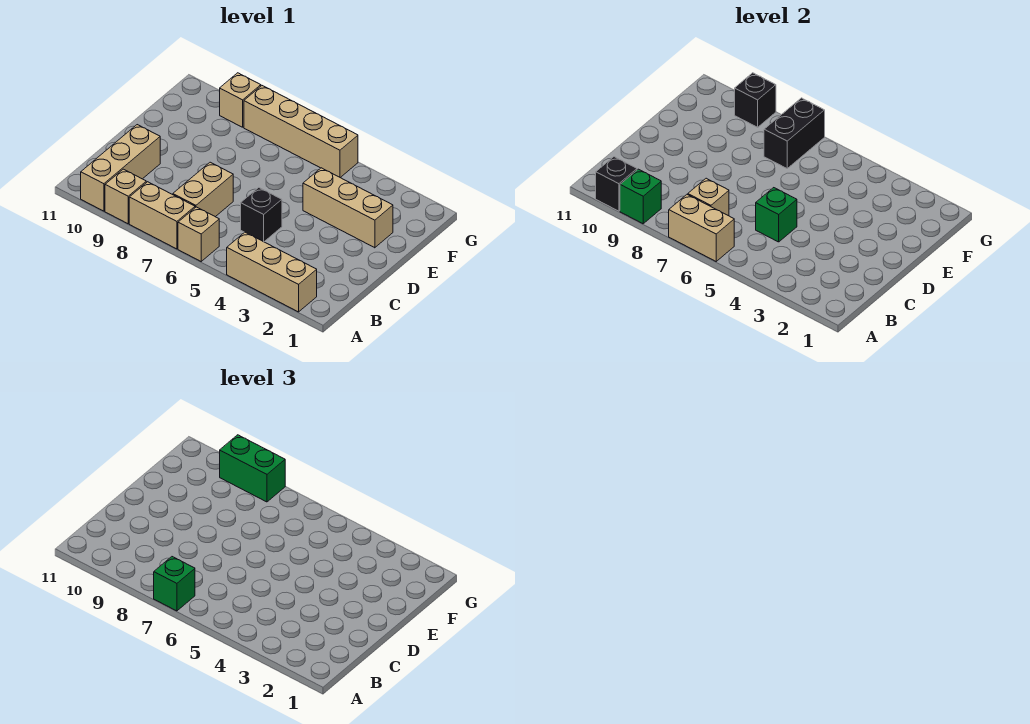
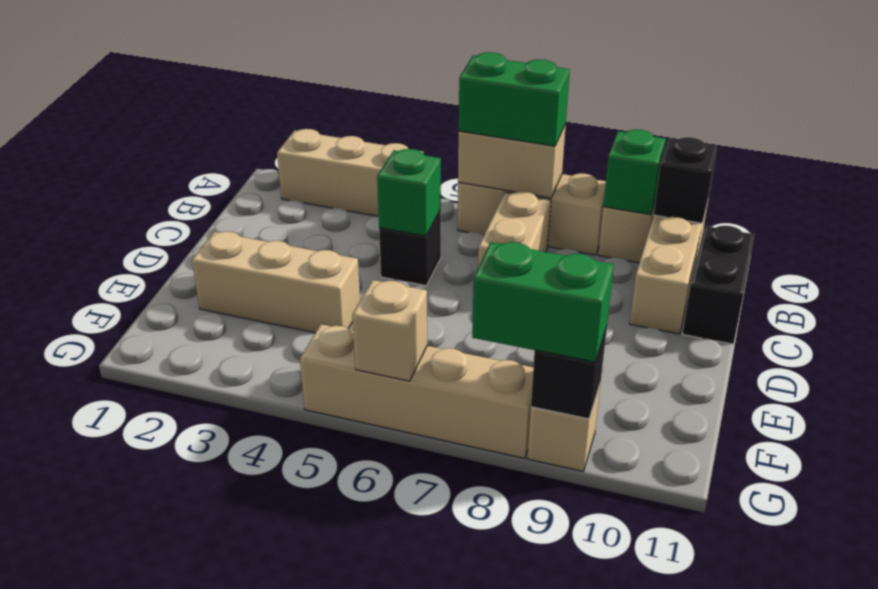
green brick A7 level 3 -> green brick A6:A7 level 3
tan brick B7 level 2 -> tan brick G6 level 2
black brick F7:G7 level 2 -> black brick B11:C11 level 1

